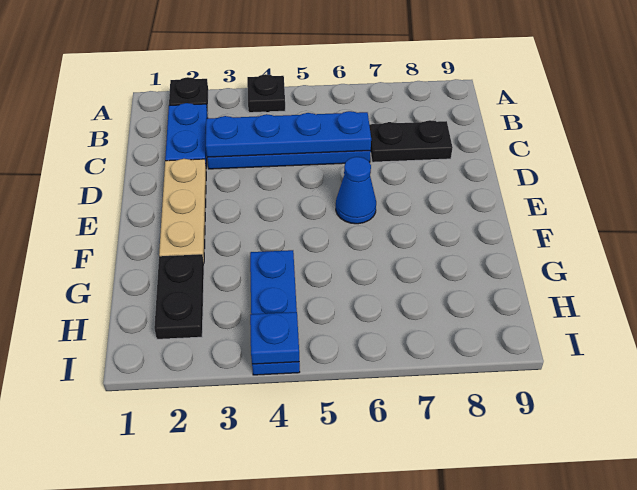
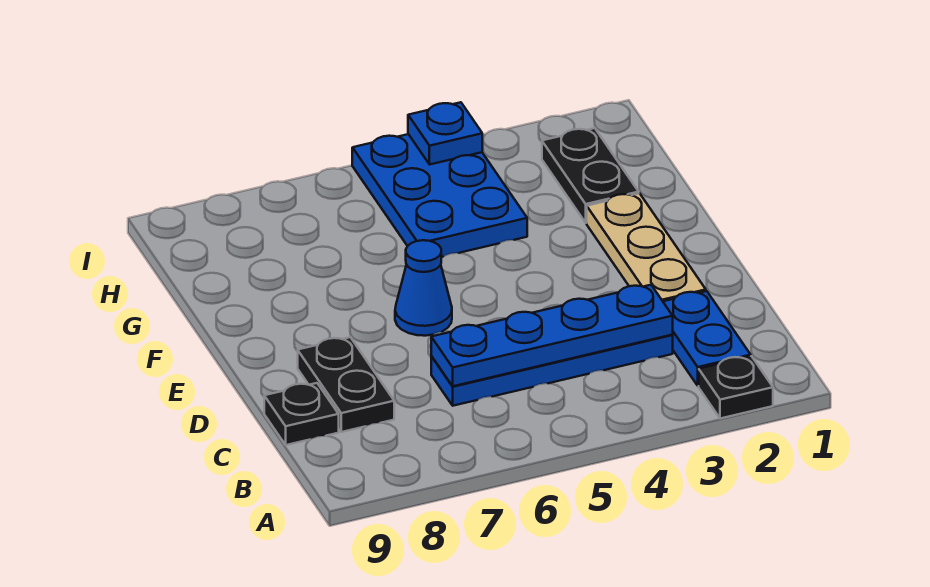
black plate A4 level 1 -> black plate C9 level 1
black plate C7:C8 level 1 -> black plate C8:D8 level 1
blue plate G4:I4 level 1 -> blue plate G4:I5 level 1

